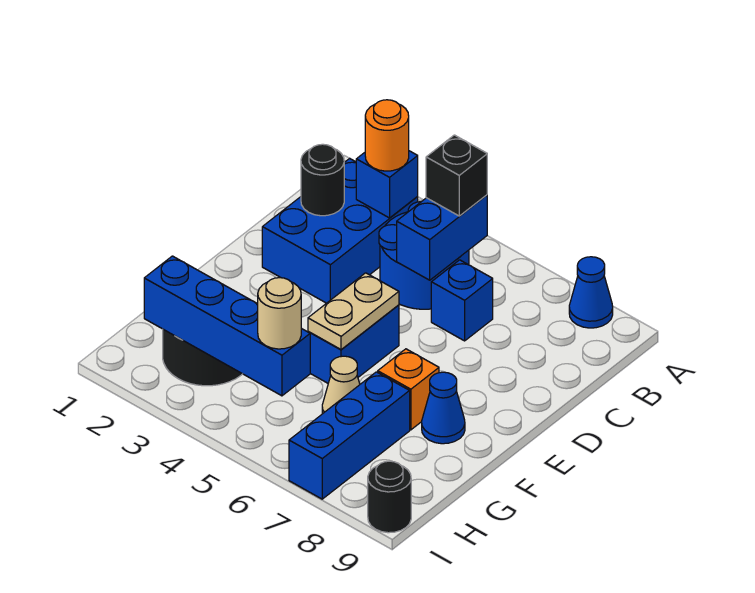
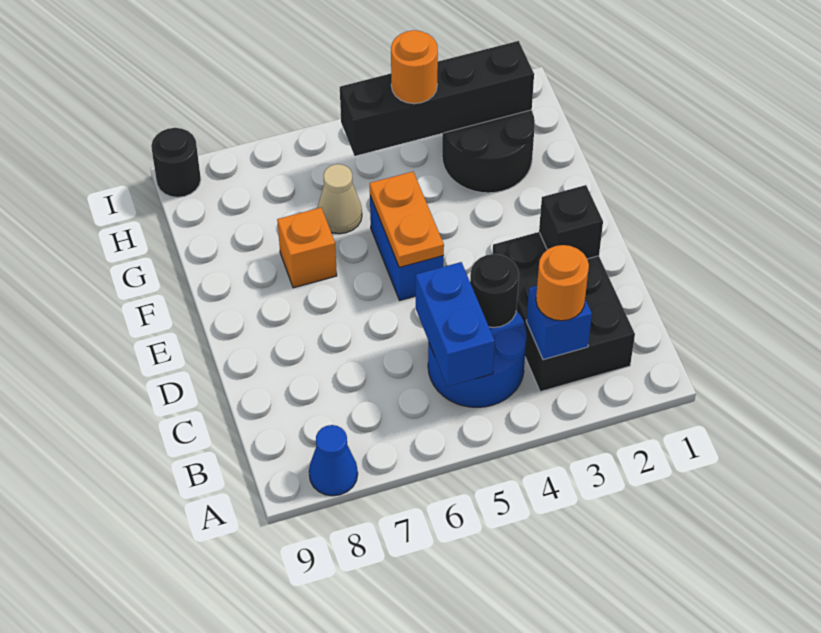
blue brick B2:D3 level 1 -> black brick B2:D3 level 1
black brick B5 level 3 -> black brick D2 level 2
black round brick C2 level 2 -> black round brick C4 level 2
blue brick C6 level 1 -> none
tan plate E5:F5 level 2 -> orange plate E5:F5 level 2
blue cone F8 level 1 -> none
blue brick G7:I7 level 1 -> none
blue brick H2:H5 level 2 -> black brick H2:H5 level 2
none -> orange round brick H4 level 3
tan round brick H5 level 3 -> none

